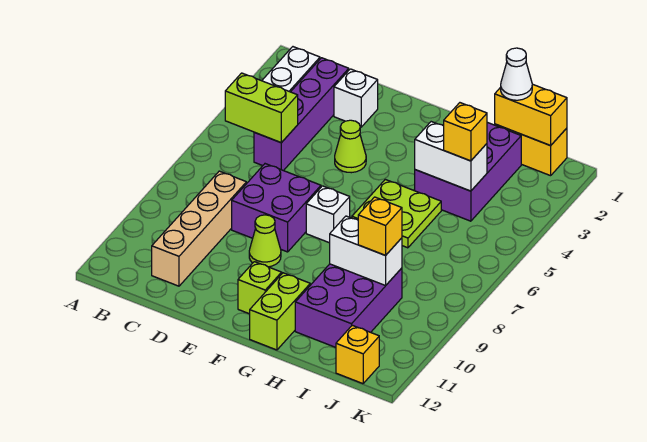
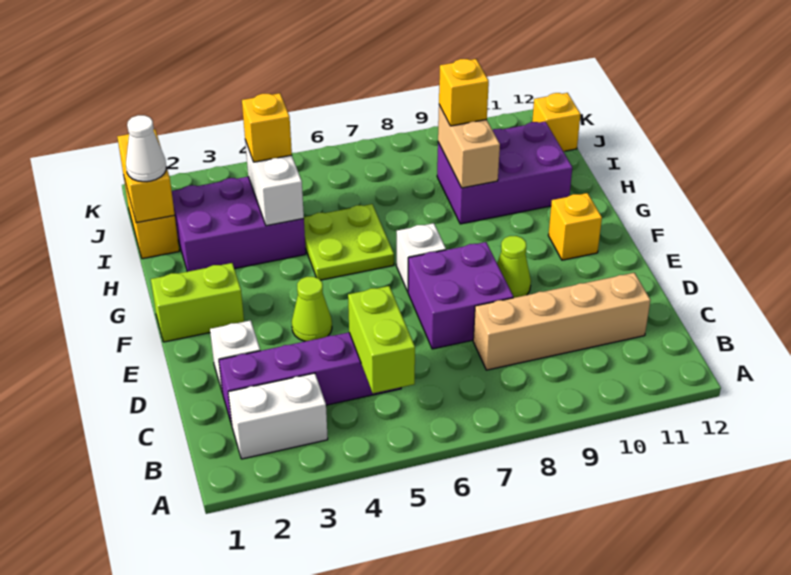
lime brick F11 level 1 -> yellow brick F11 level 1
lime brick G11:G12 level 1 -> lime brick F1:F2 level 1
white brick H9:I9 level 2 -> tan brick H9:I9 level 2

